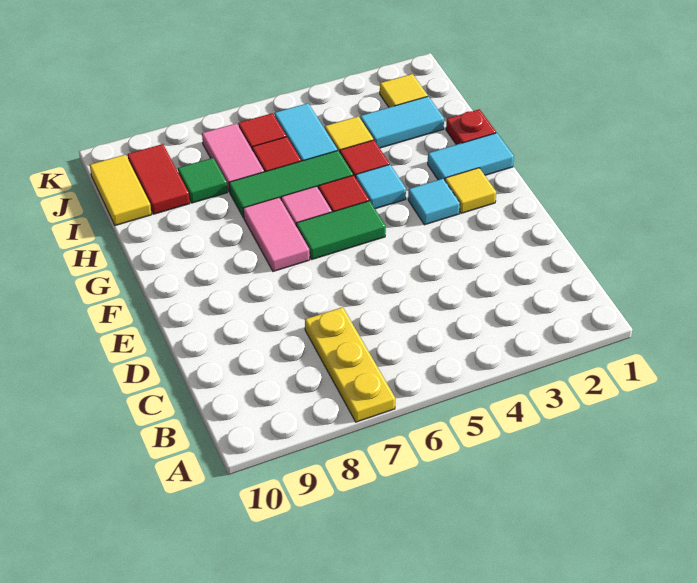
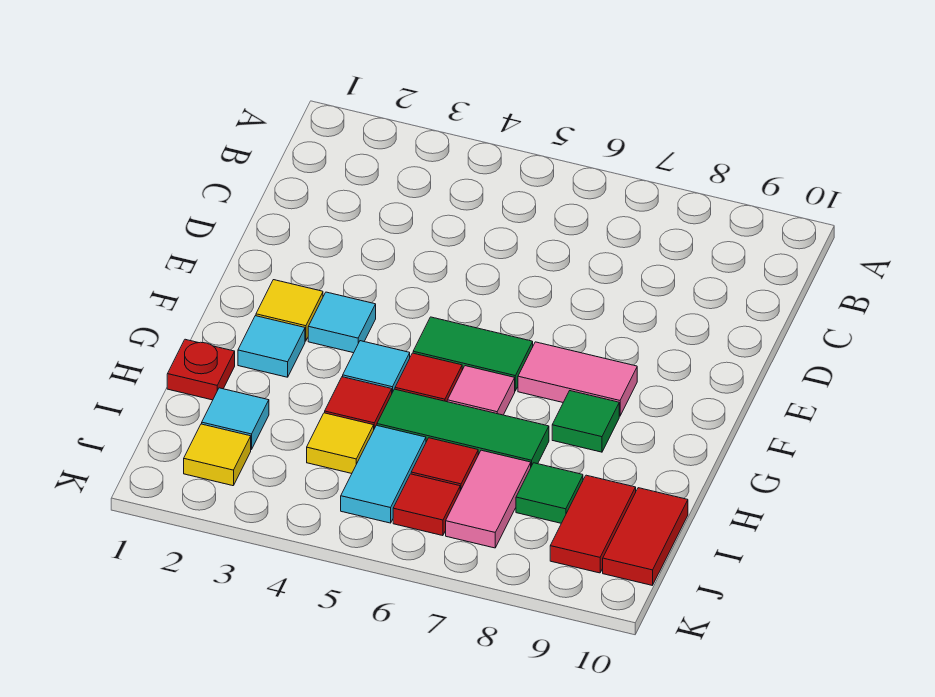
yellow plate A7:C7 level 1 -> none
pink tile F7:G7 level 1 -> pink tile F7:F8 level 1
cyan tile G1:G2 level 1 -> cyan tile G2 level 1
none -> green tile G8 level 1
cyan tile I2:I3 level 1 -> cyan tile I2 level 1
yellow tile I10:J10 level 1 -> red tile I10:J10 level 1

